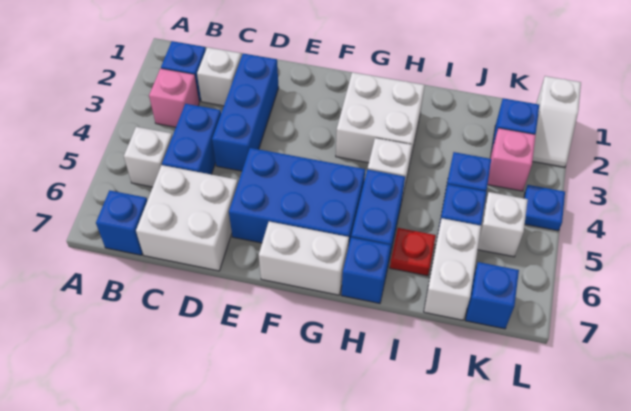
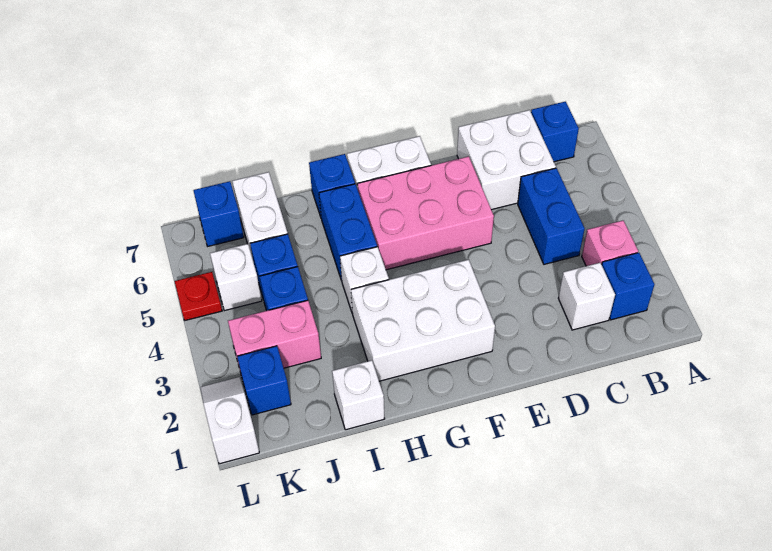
white brick B5 level 1 -> white brick I1 level 1
blue brick D2:D4 level 1 -> none
blue brick E5:G6 level 1 -> pink brick E5:G6 level 1
white brick G2:H3 level 1 -> white brick F2:H3 level 1
red plate I6 level 1 -> red plate L5 level 1
pink brick K3 level 1 -> pink brick J3:K3 level 1
blue plate L4 level 1 -> none

